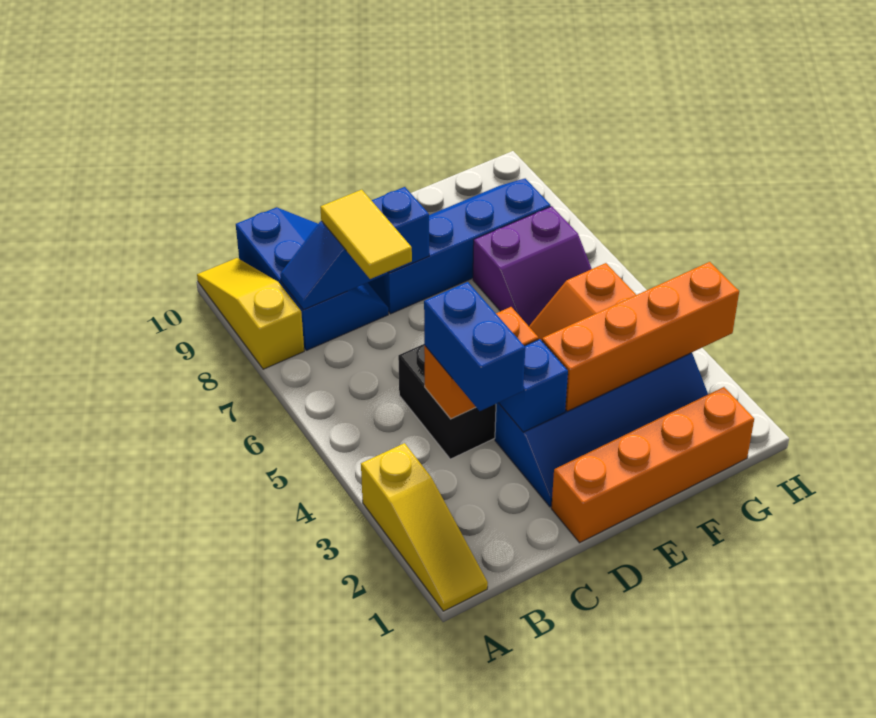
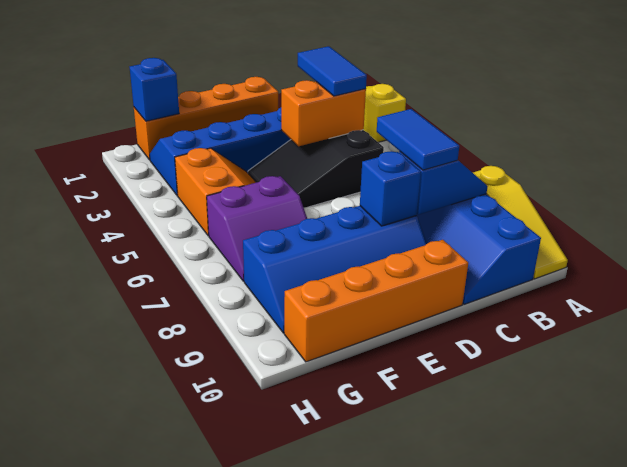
blue brick C3:C4 level 3 -> blue tile C3:C4 level 3
yellow tile C7:C8 level 3 -> blue tile C7:C8 level 3
blue brick D3 level 2 -> blue brick G1 level 2
orange brick E3:H3 level 2 -> orange brick D10:G10 level 1
purple slope F6:G7 level 1 top 7 -> purple slope F6:G7 level 1 top 6

